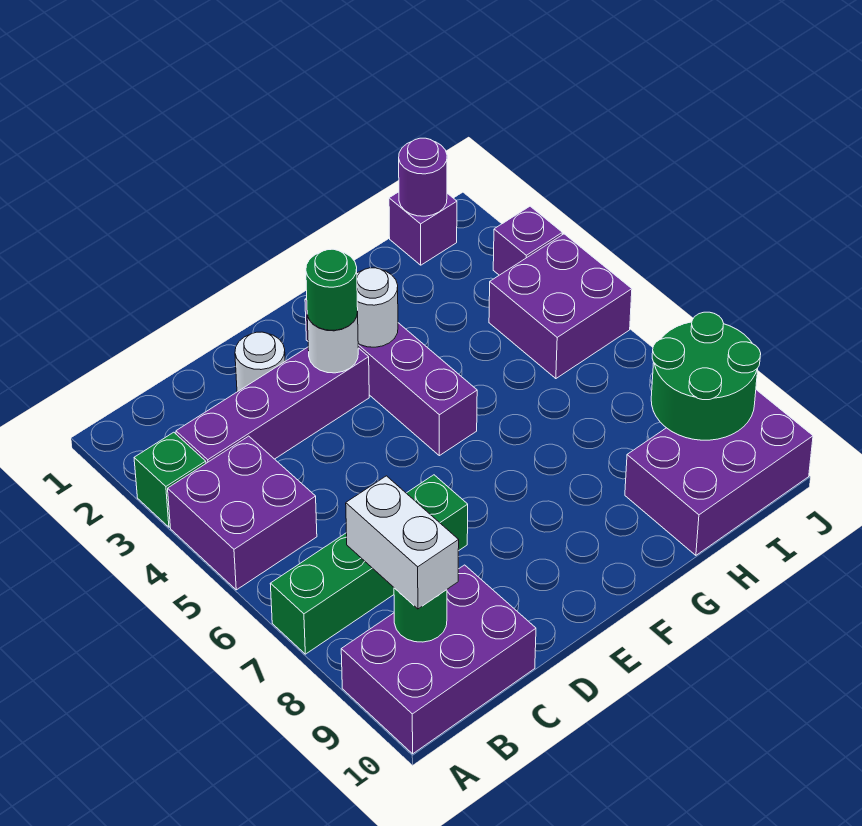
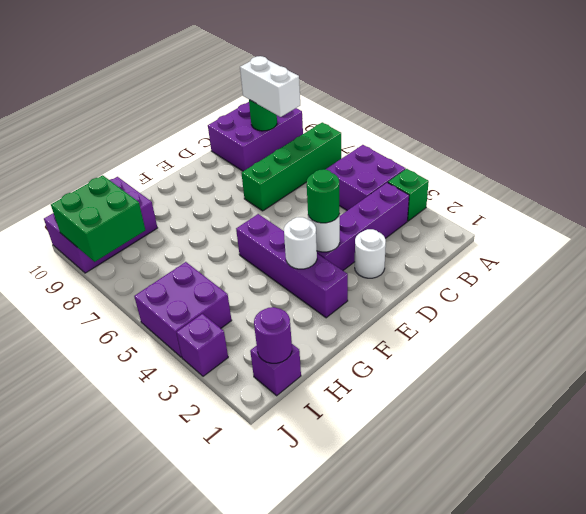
green round brick I8:J9 level 2 -> green brick I8:J9 level 2

